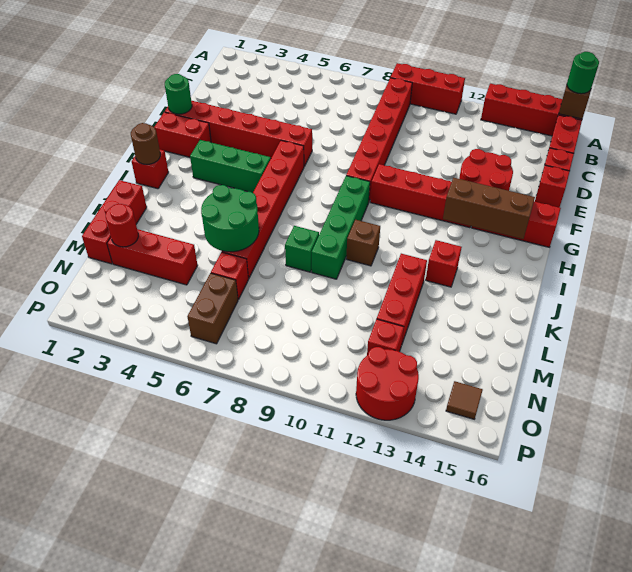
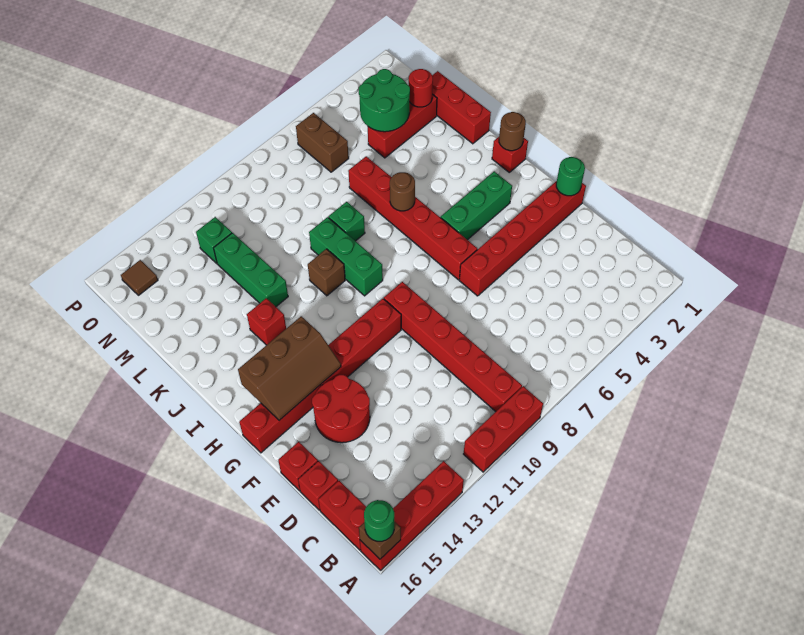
red brick G1:G2 level 1 -> none
green brick H9:K9 level 1 -> green brick I9:K9 level 1
none -> brown round brick J6 level 2
green round brick K5:L6 level 2 -> green round brick M3:N4 level 2
red brick K12:M12 level 1 -> green brick K12:M12 level 1
red brick M6 level 1 -> none
red brick N12 level 1 -> green brick N12 level 1
red round brick O12:P13 level 1 -> none

